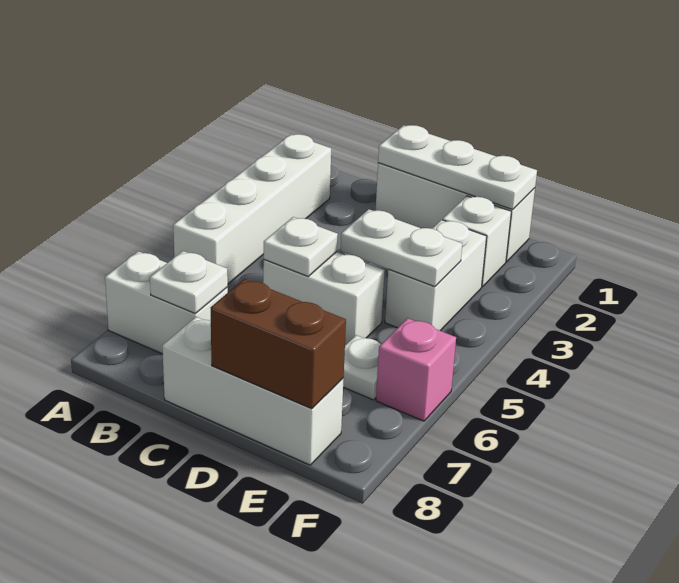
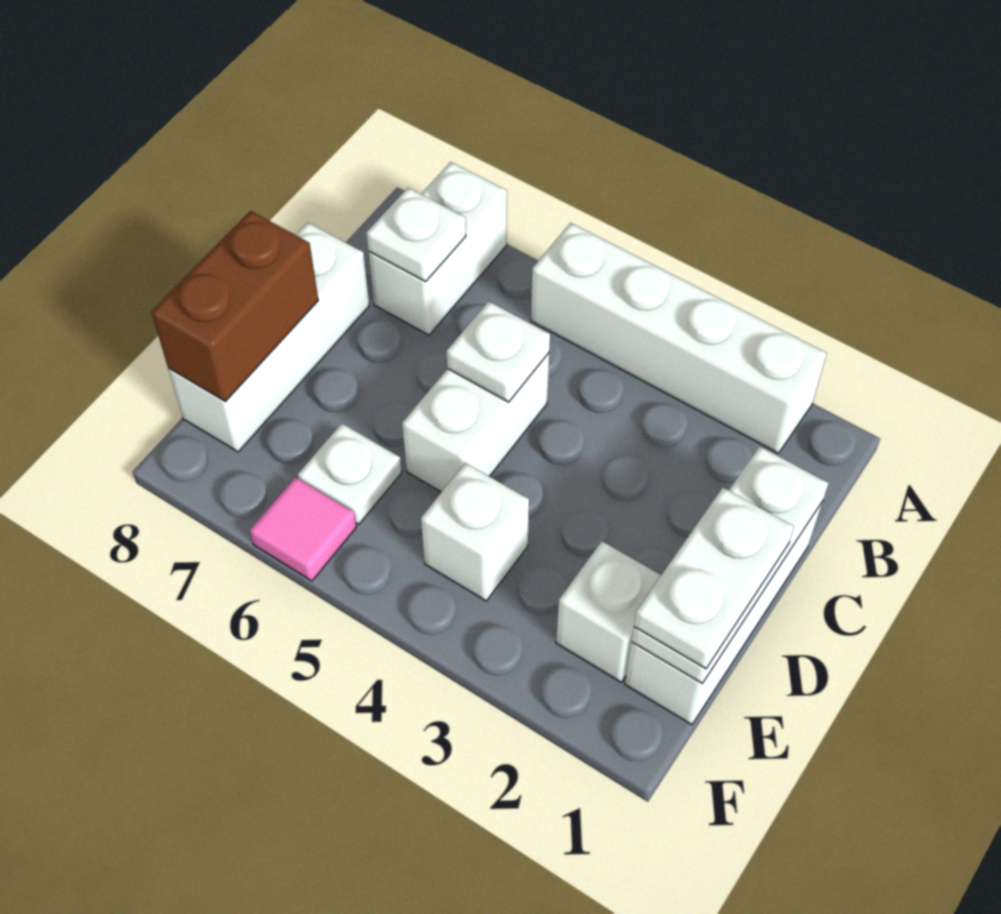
white plate D4:E4 level 2 -> white plate D1:E1 level 3
white brick E3:E4 level 1 -> white brick E4 level 1
pink brick F6 level 1 -> pink tile F6 level 1

